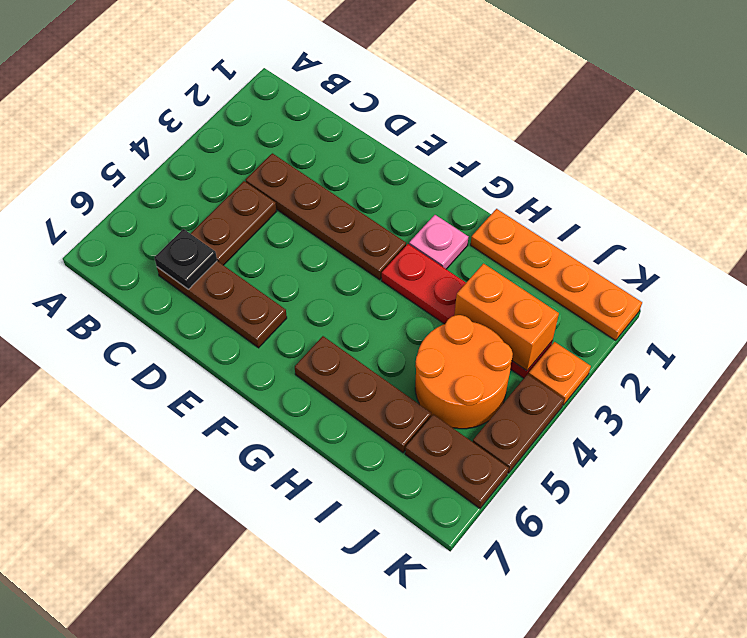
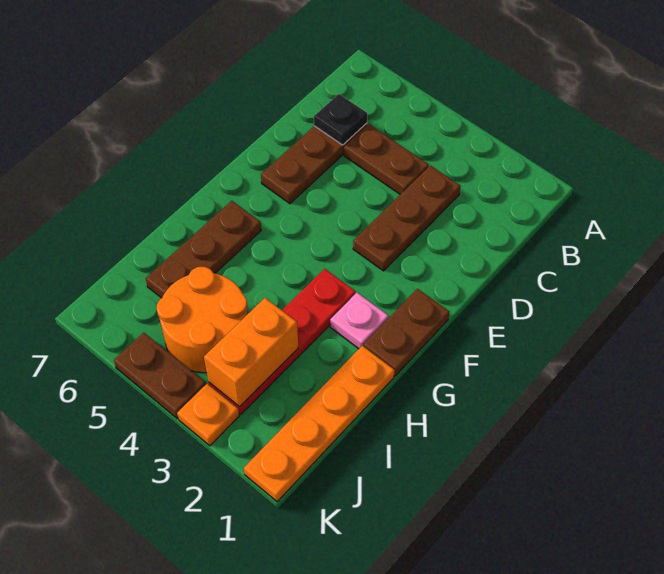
brown plate C3:F3 level 1 -> brown plate C3:E3 level 1
brown plate J6:K6 level 1 -> brown plate F1:G1 level 1

